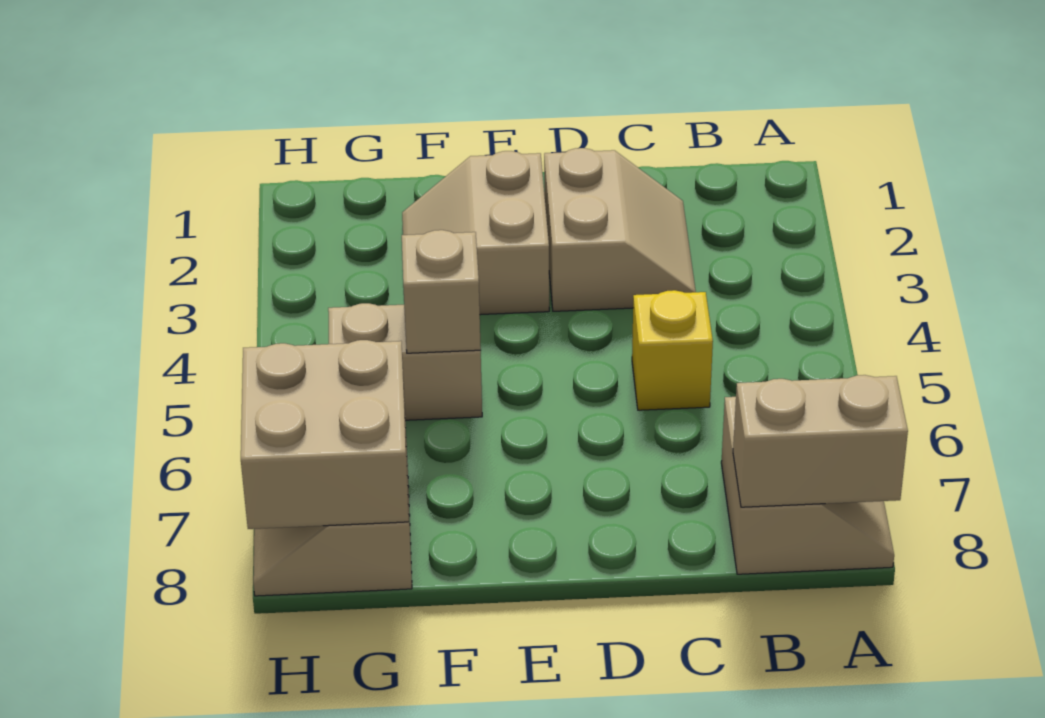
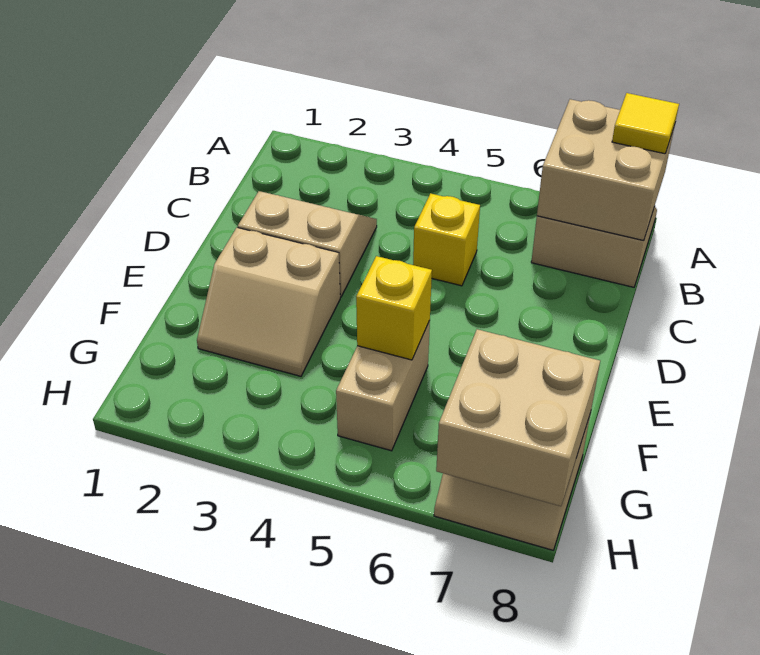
tan brick A8:B8 level 2 -> tan brick A7:B8 level 2
none -> yellow tile A8 level 3
tan brick F5 level 2 -> yellow brick F5 level 2

